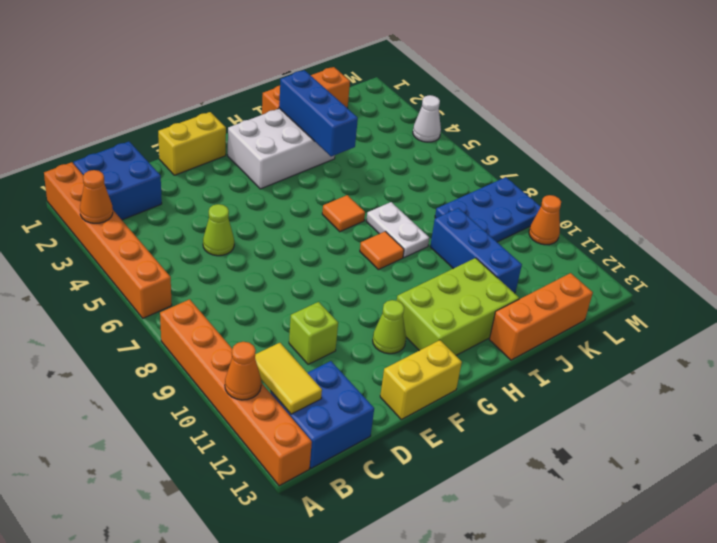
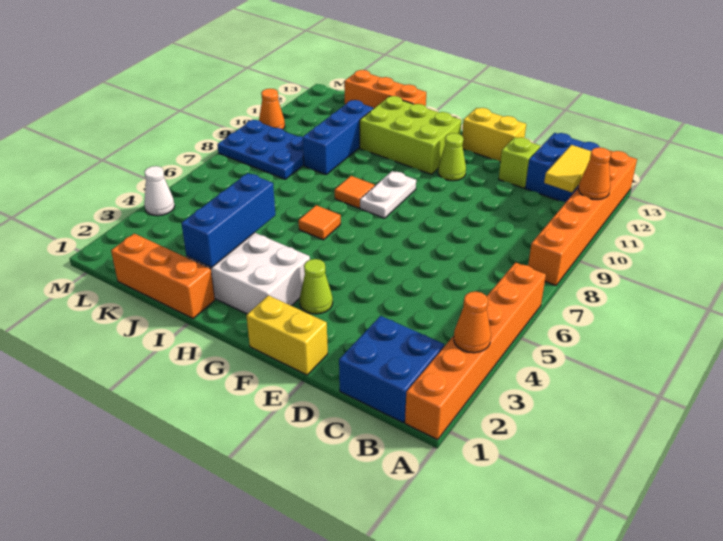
lime cone D5 level 1 -> lime cone F3 level 1
lime brick D10 level 1 -> lime brick D12 level 1
white plate I7:I8 level 1 -> white plate G8:G9 level 1

